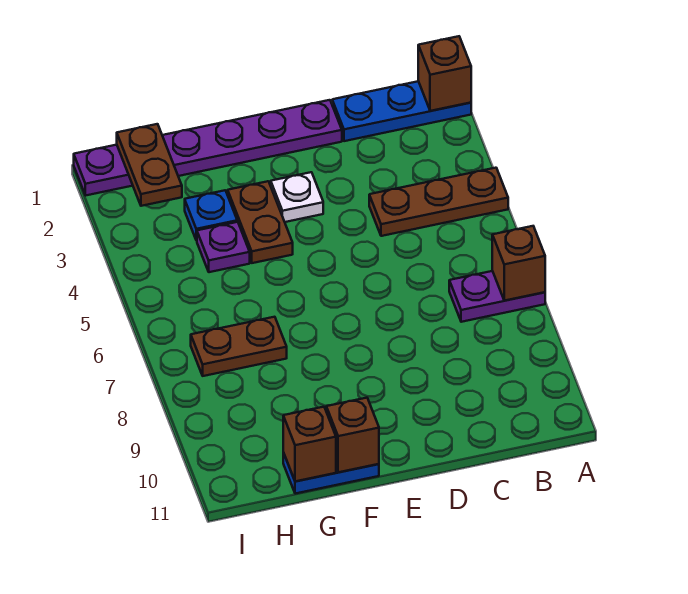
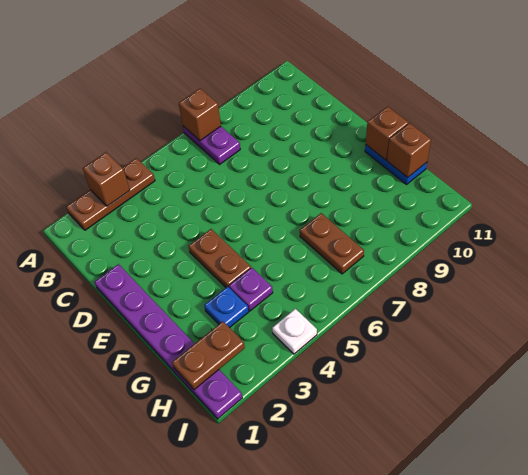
blue plate A1:C1 level 1 -> none
brown brick A1 level 2 -> brown brick A3 level 2
brown plate A4:C4 level 1 -> brown plate A2:A4 level 1
white plate E3 level 1 -> white plate I4 level 1
brown plate F3:F4 level 1 -> brown plate E4:F4 level 1

